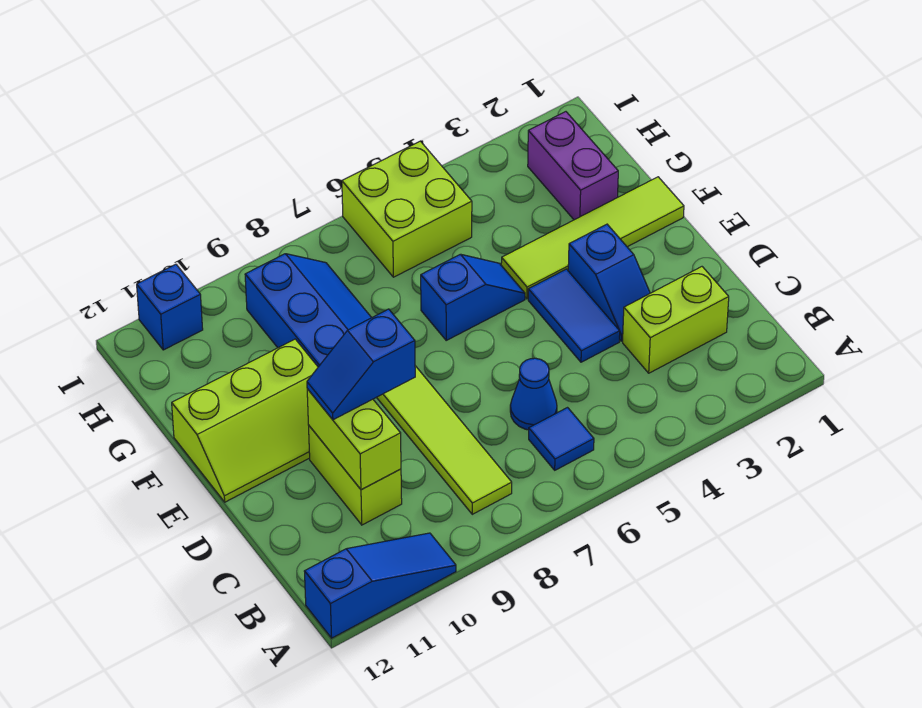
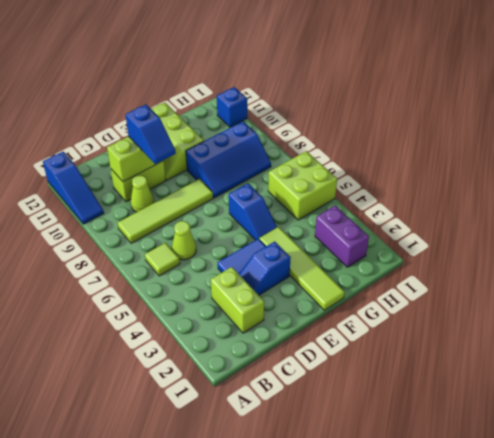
blue tile B6 level 1 -> lime tile B6 level 1
blue cone C6 level 1 -> lime cone C6 level 1
none -> lime cone C9 level 1
blue slope D9:D10 level 3 top 9 -> blue slope D9:D10 level 3 top 10
purple brick G2:H2 level 1 -> purple brick H2:H3 level 1

